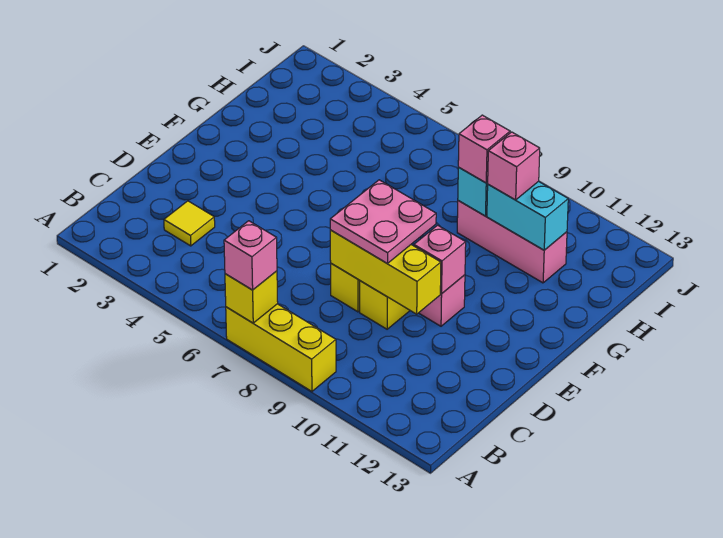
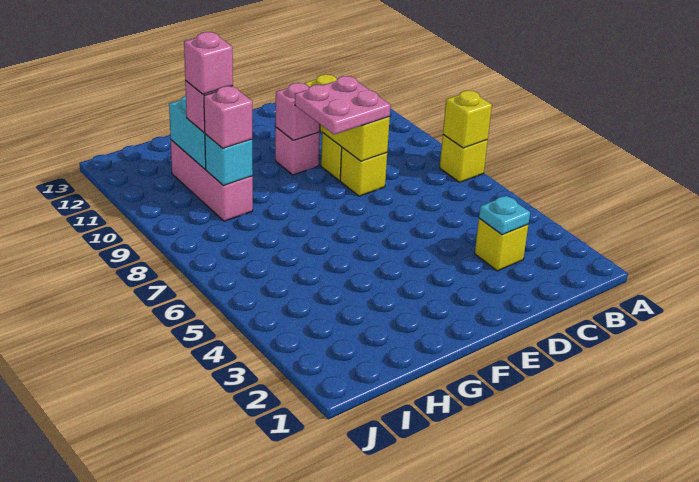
yellow brick A7:A9 level 1 -> yellow brick A7 level 1
pink brick A7 level 3 -> pink brick H10 level 4
yellow tile C3 level 1 -> yellow brick C3 level 1
none -> cyan plate C3 level 2

